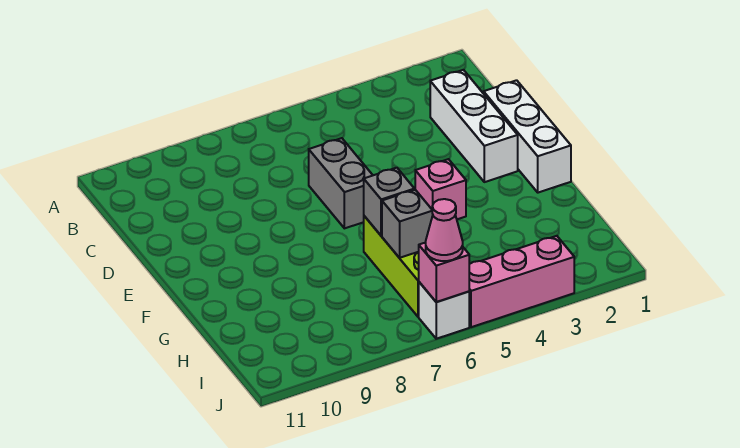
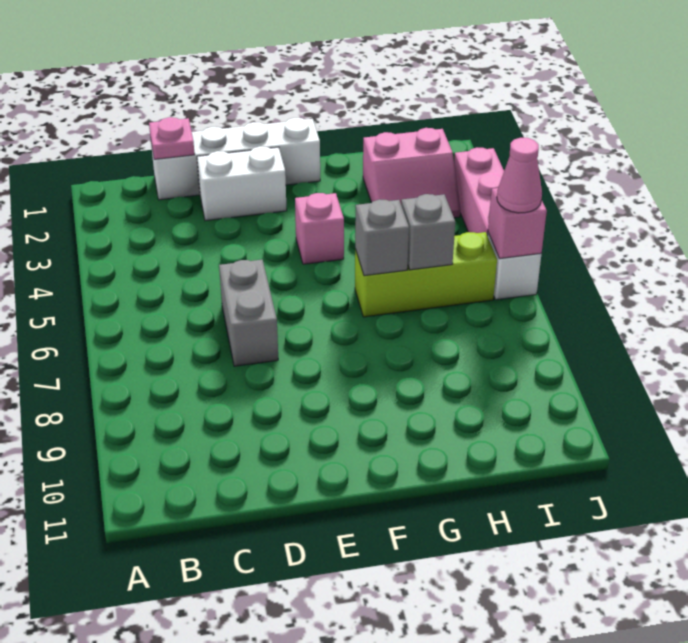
none -> pink plate C1 level 2
white brick C2:E2 level 1 -> white brick D2:E2 level 1
white brick D1:F1 level 1 -> white brick C1:F1 level 1
grey brick D6:E6 level 1 -> grey brick D6:D7 level 1
none -> pink slope H2:I3 level 1 top 2

